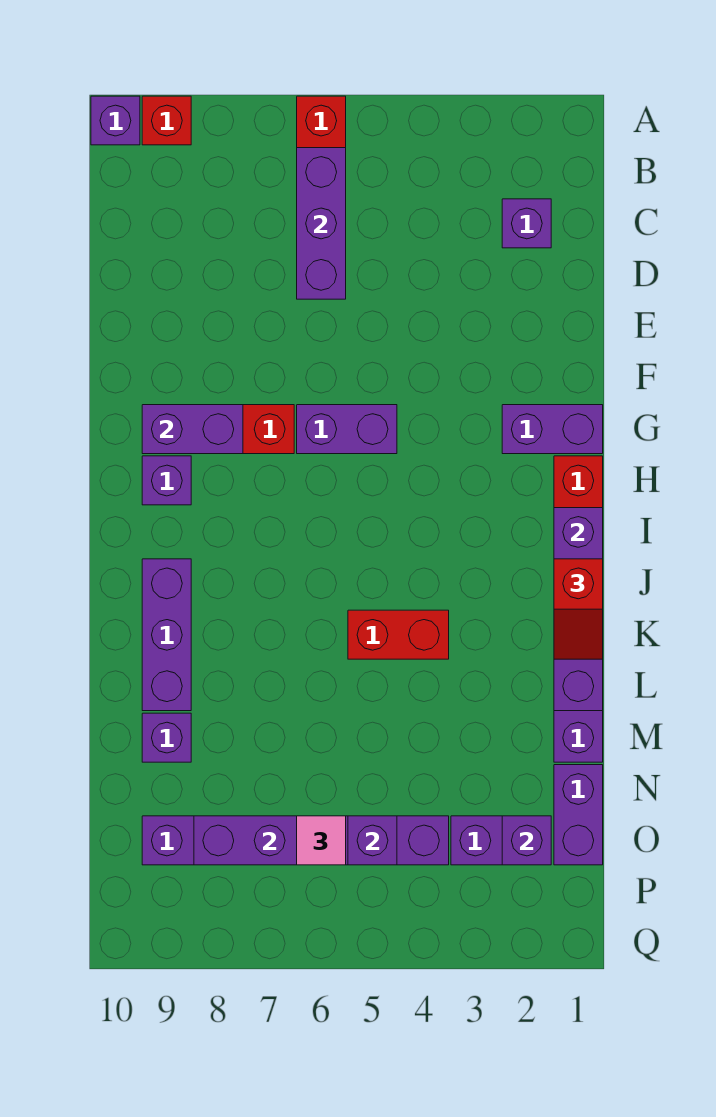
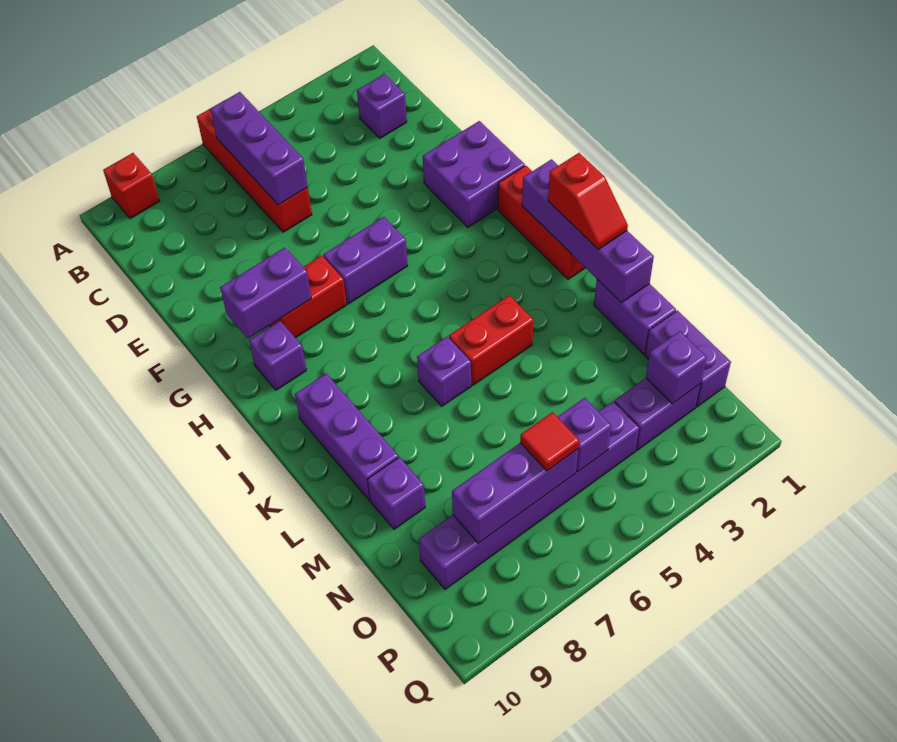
purple brick A10 level 1 -> purple brick K6 level 1
purple brick G1:G2 level 1 -> purple brick F1:G2 level 1
pink tile O6 level 3 -> red tile O6 level 3

